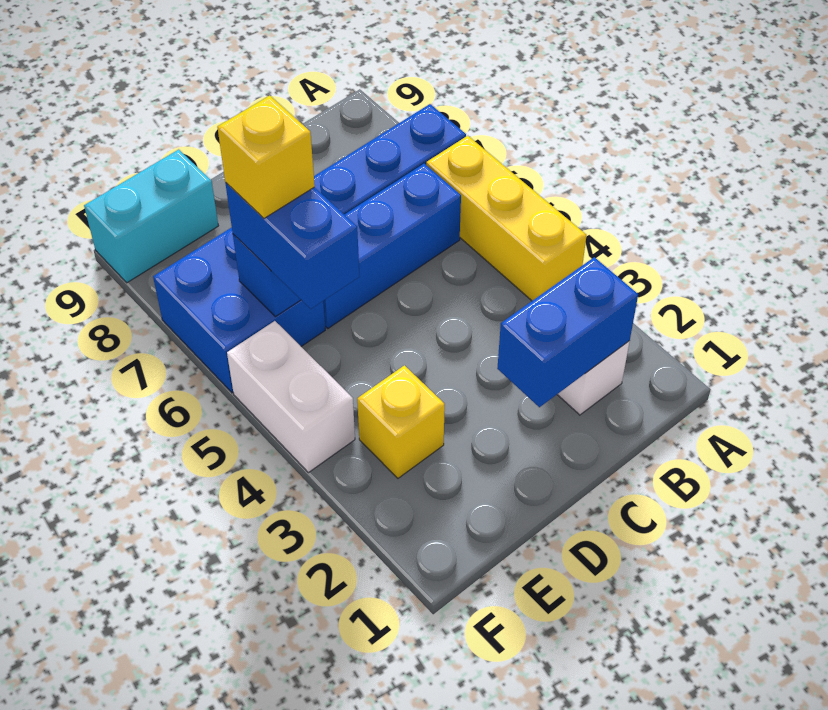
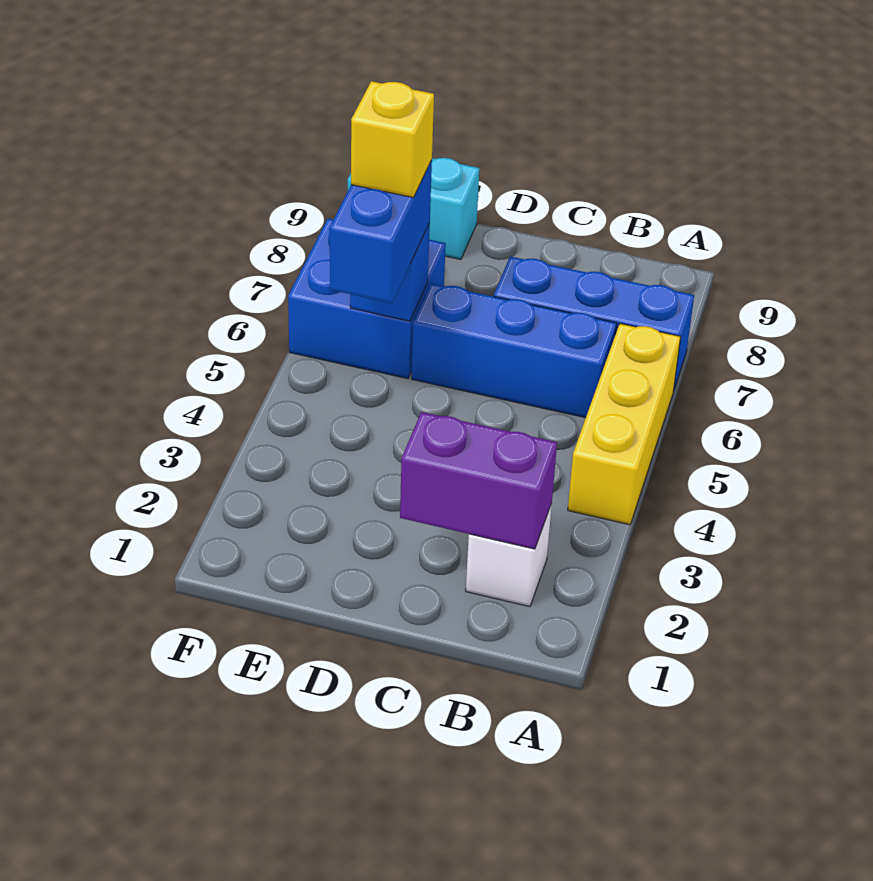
blue brick B2:C2 level 2 -> purple brick B2:C2 level 2
yellow brick E3 level 1 -> none
white brick F4:F5 level 1 -> none

